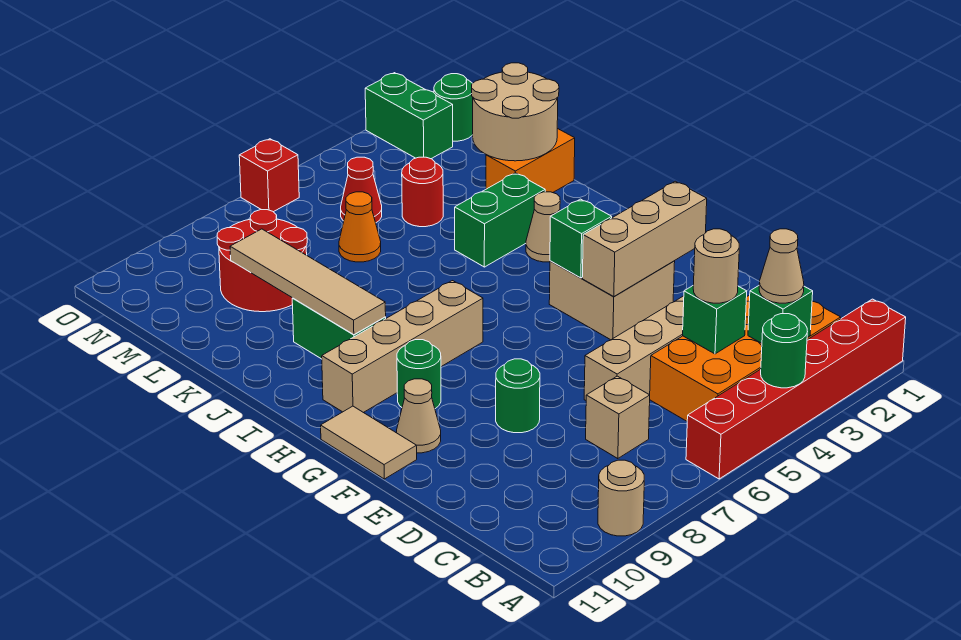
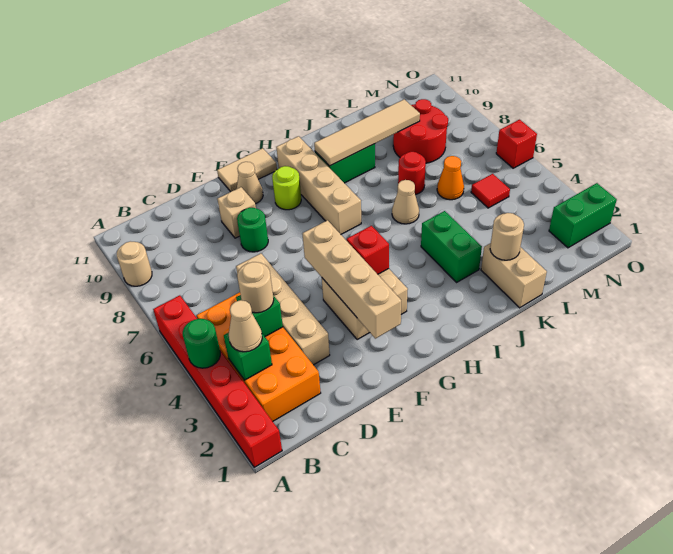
tan brick C7 level 1 -> tan brick E9 level 1
tan brick F2:F4 level 2 -> tan brick F2:F5 level 2
green brick G4 level 2 -> red brick G4 level 2
green round brick G9 level 1 -> lime round brick G9 level 1
tan cone I3 level 1 -> tan cone J6 level 1
orange brick K1:K2 level 1 -> tan brick K1:K2 level 1
tan round brick K1:L2 level 2 -> tan round brick K2 level 2
red round brick L4 level 1 -> red round brick K7 level 1
red cone M5 level 1 -> red tile M5 level 1
green round brick N1 level 1 -> none

